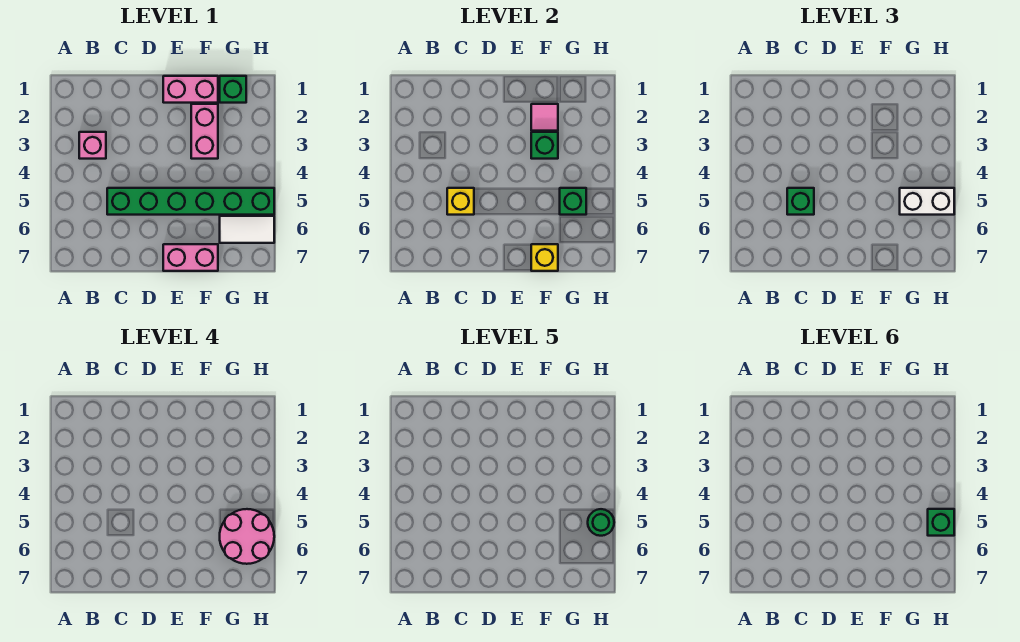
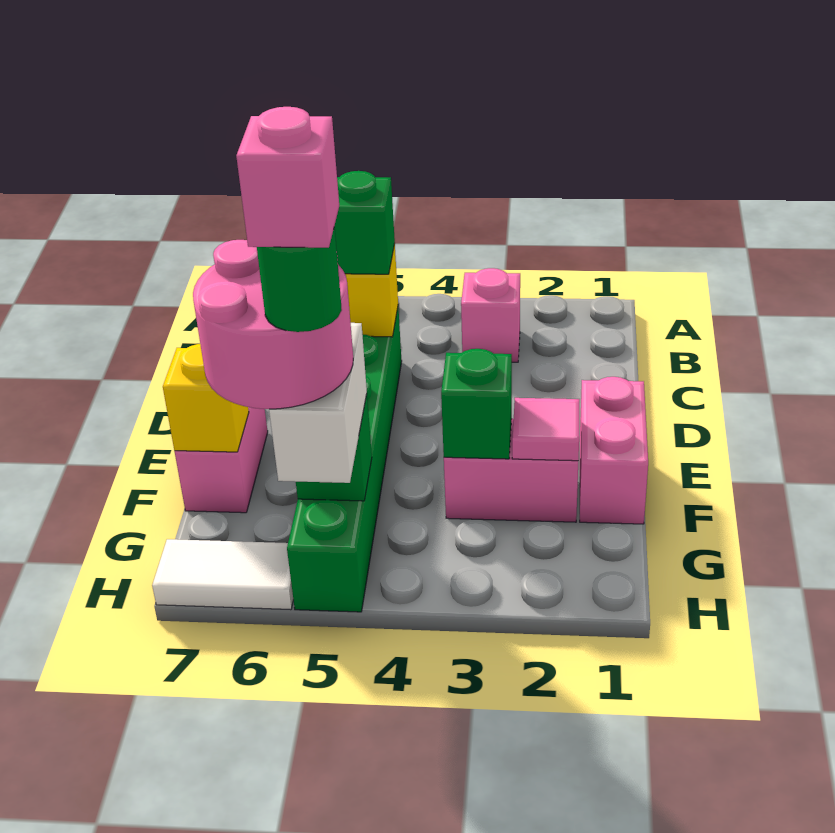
green brick G1 level 1 -> none
white tile G6:H6 level 1 -> white tile H6:H7 level 1
green brick H5 level 6 -> pink brick H5 level 6

